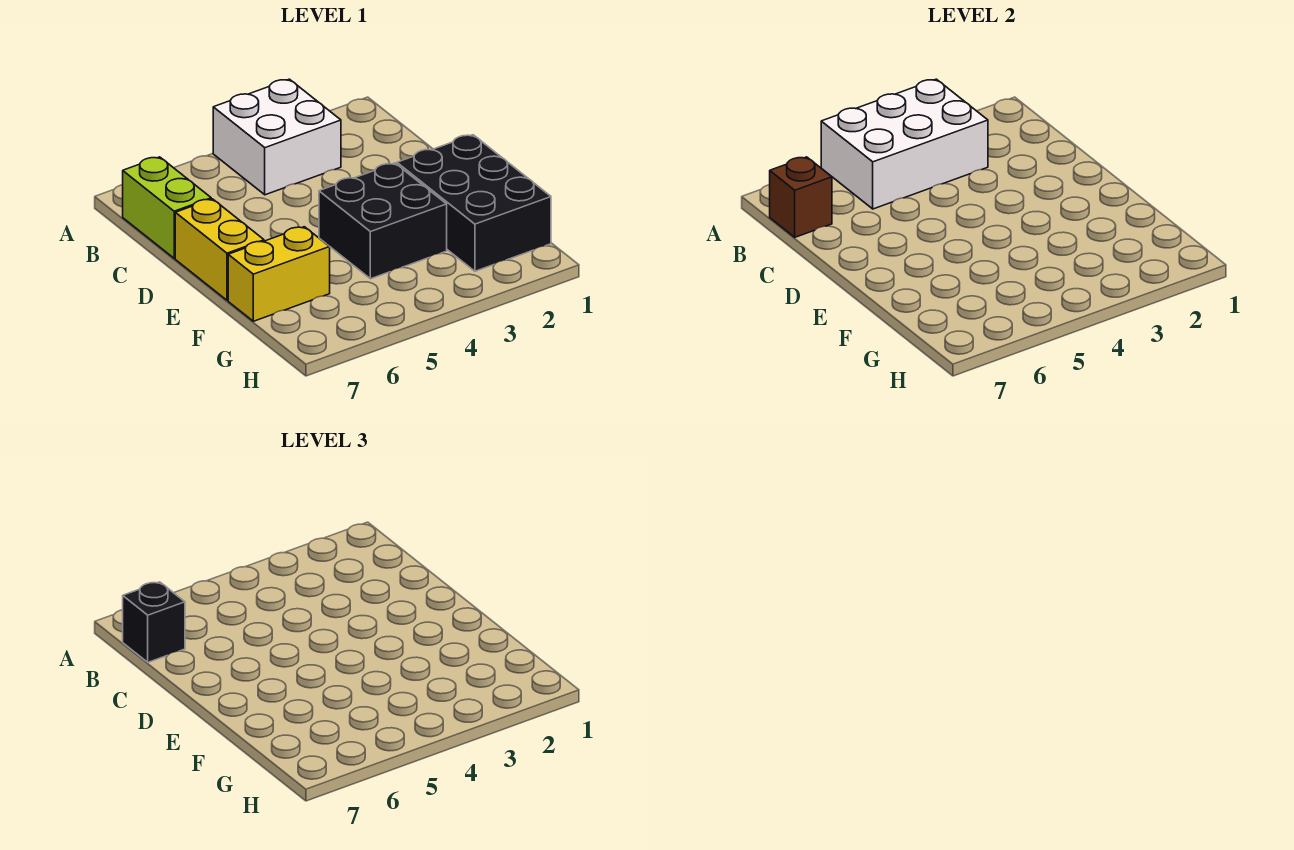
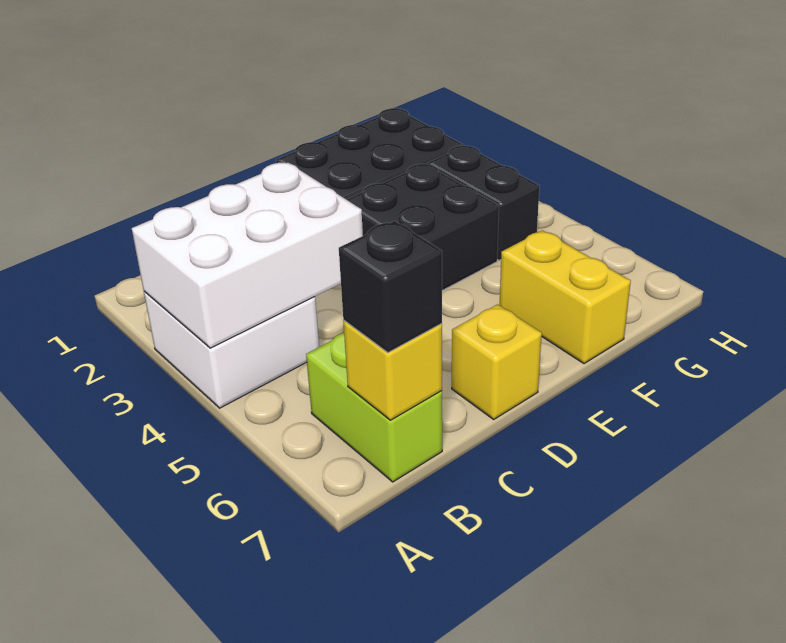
white brick A3:B5 level 2 -> white brick A3:C4 level 2
lime brick B7:C7 level 1 -> lime brick B6:B7 level 1
brown brick B7 level 2 -> yellow brick B7 level 2
yellow brick D7:E7 level 1 -> yellow brick D7 level 1
none -> black brick G3:G4 level 1

